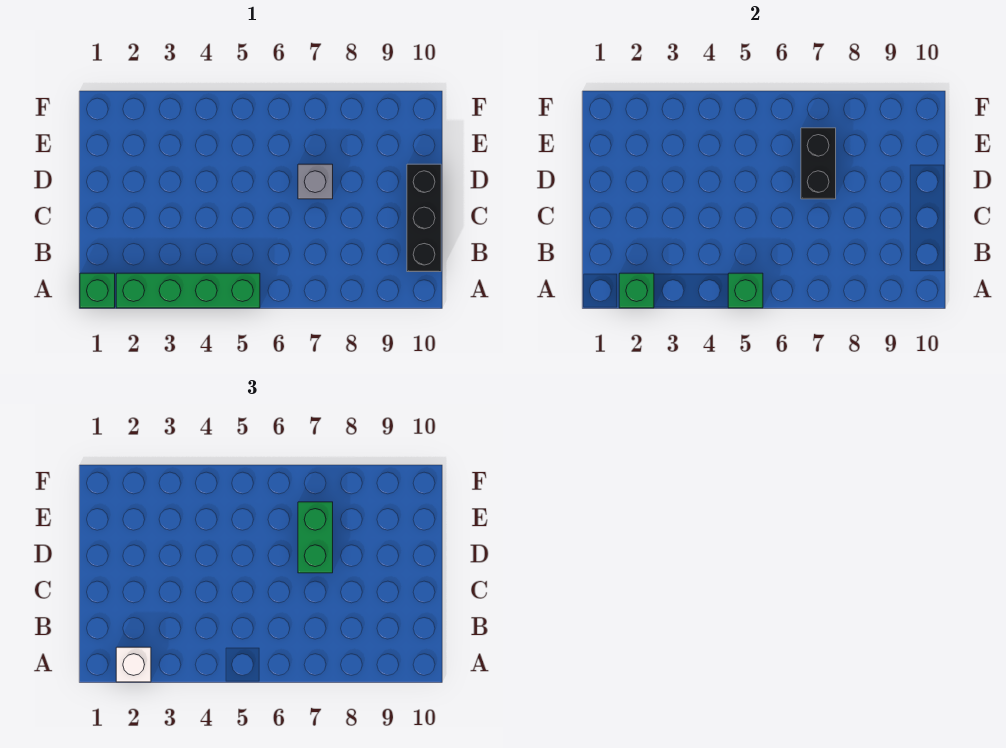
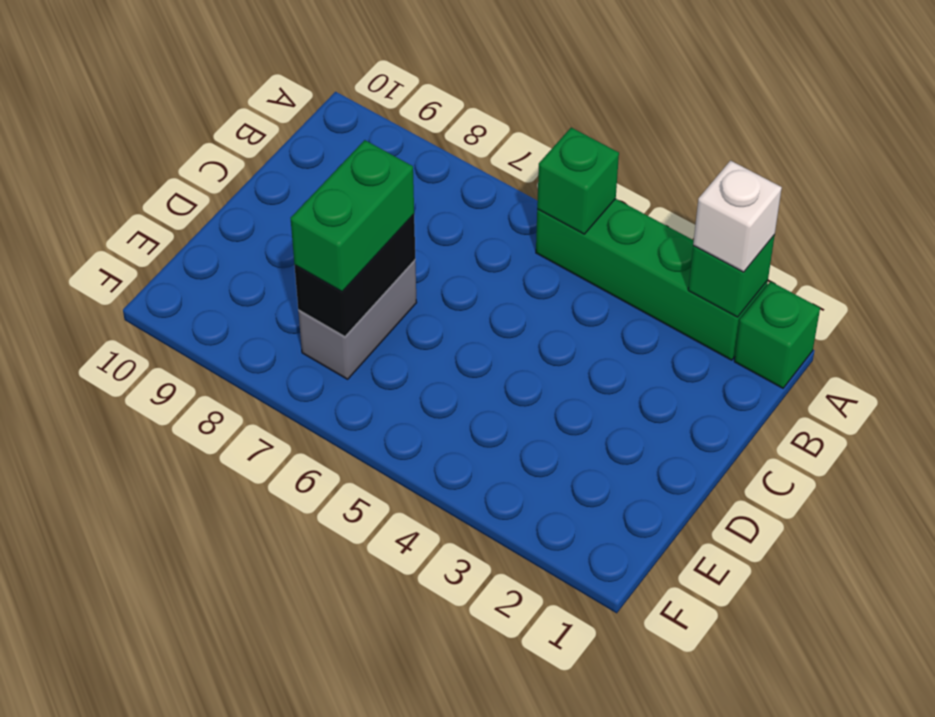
black brick B10:D10 level 1 -> none
grey brick D7 level 1 -> grey brick D7:E7 level 1

